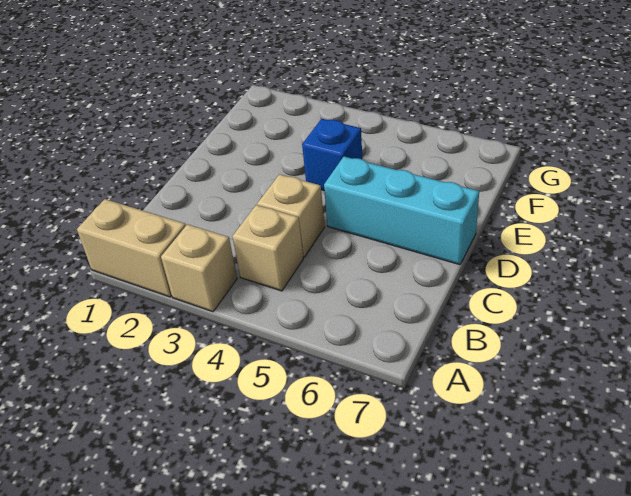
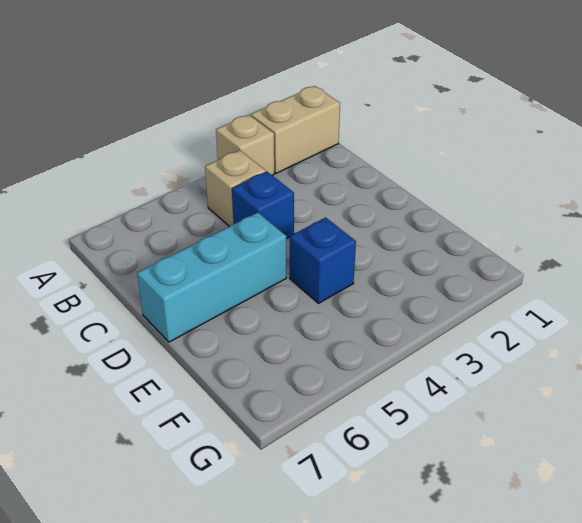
tan brick C4 level 1 -> blue brick C4 level 1

